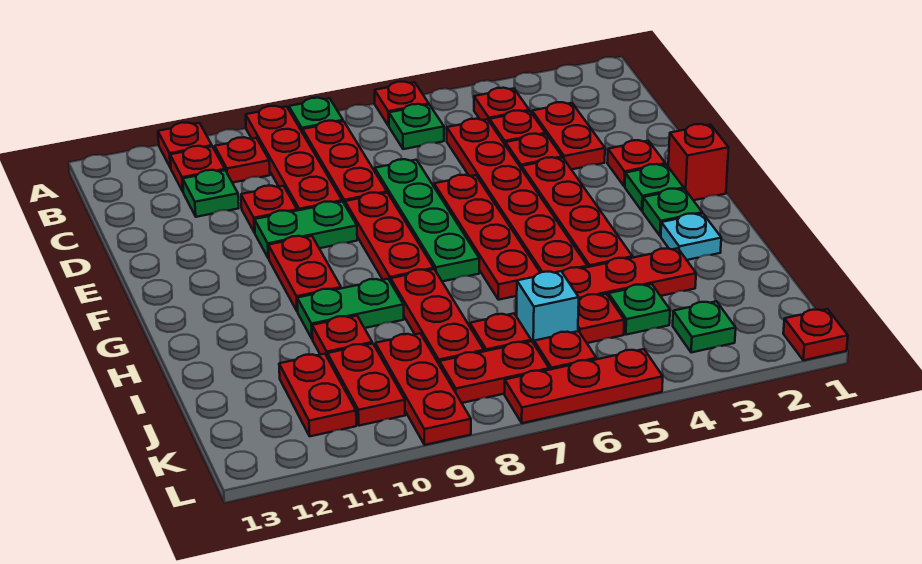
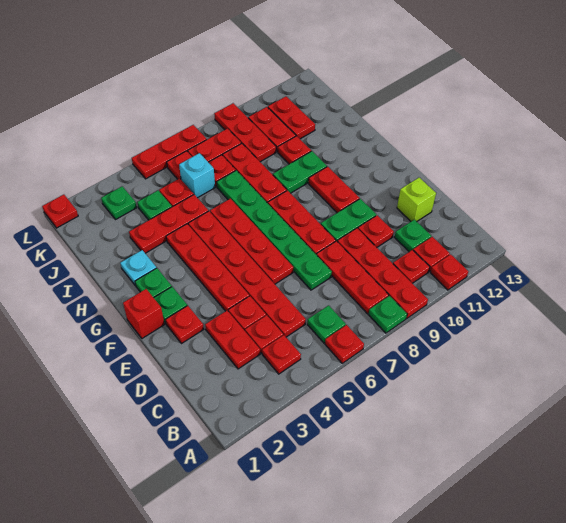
green plate D7:G7 level 1 -> green plate D7:I7 level 1
none -> lime brick D12 level 1

